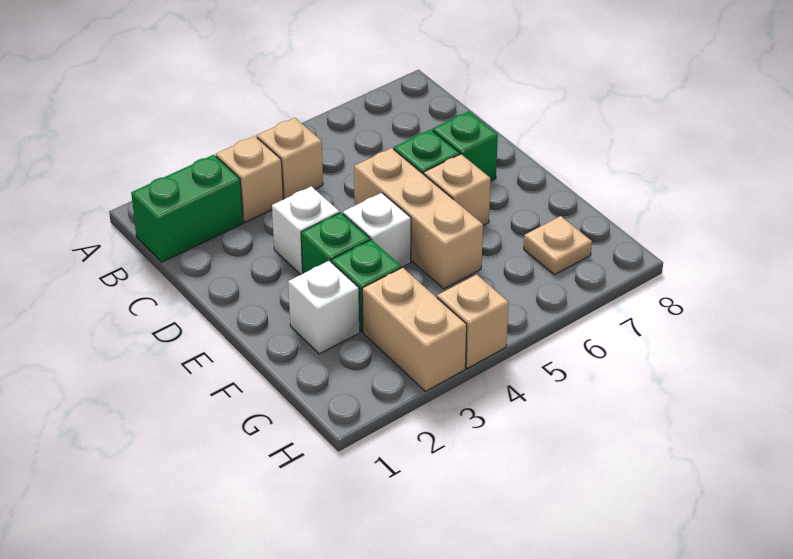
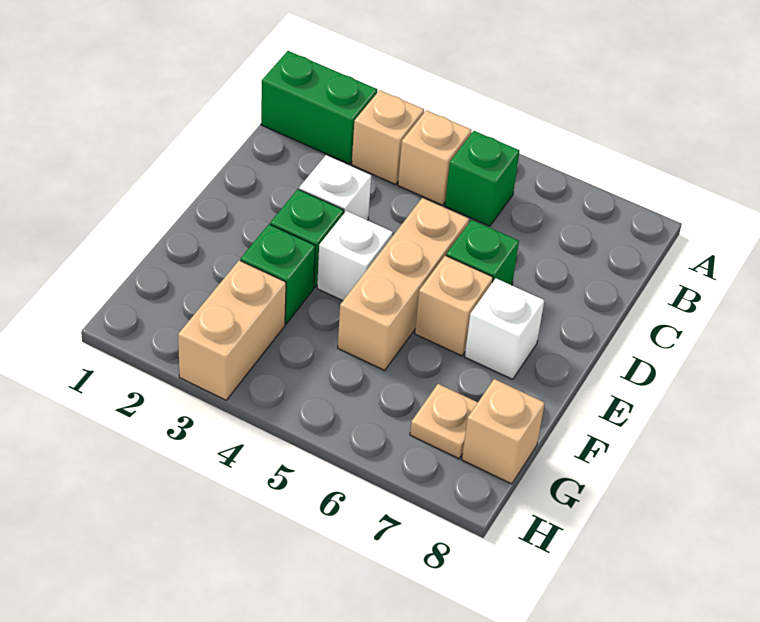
green brick D7 level 1 -> green brick B5 level 1
white brick F2 level 1 -> white brick E7 level 1
tan brick H4 level 1 -> tan brick G8 level 1

